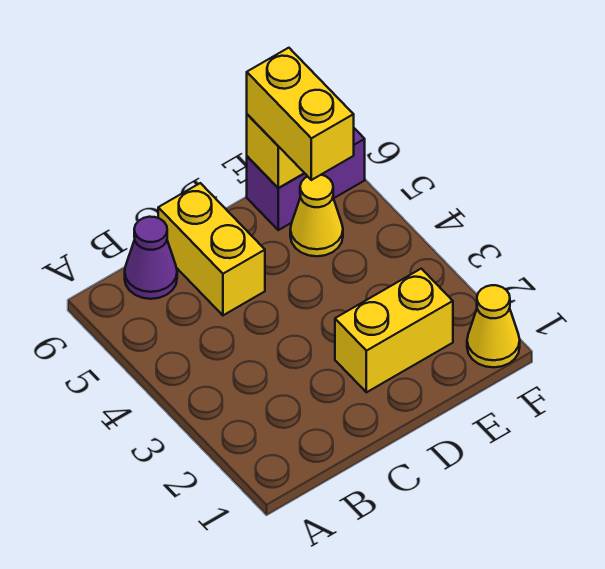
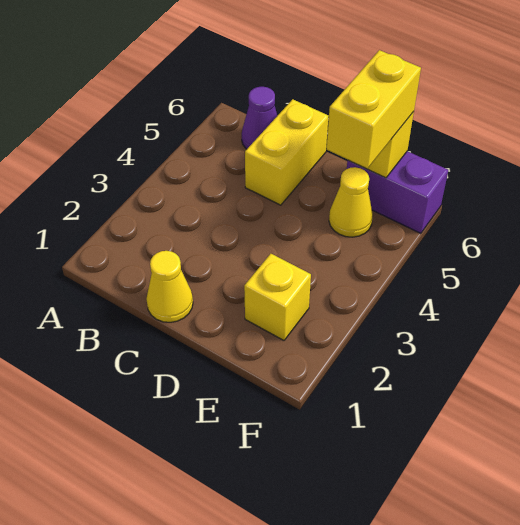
yellow brick D2:E2 level 1 -> yellow brick E2 level 1
yellow cone F1 level 1 -> yellow cone C1 level 1

